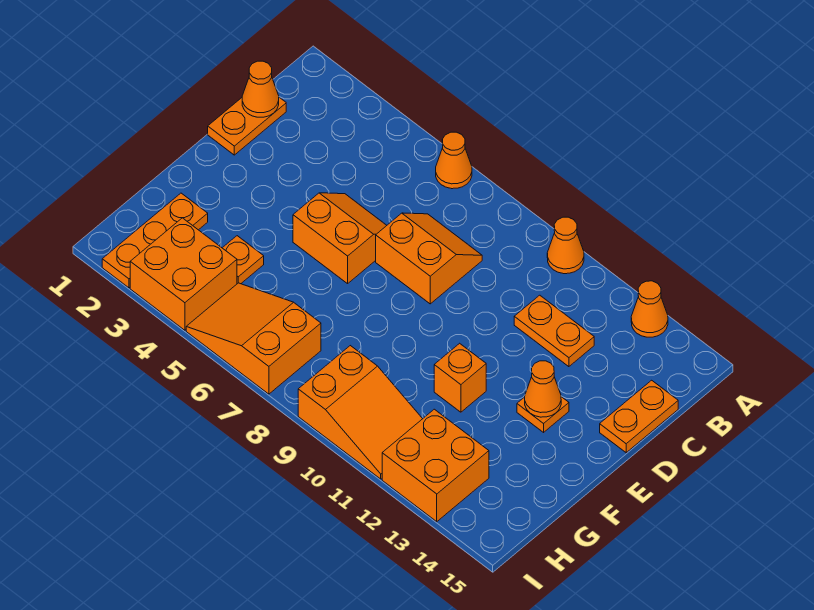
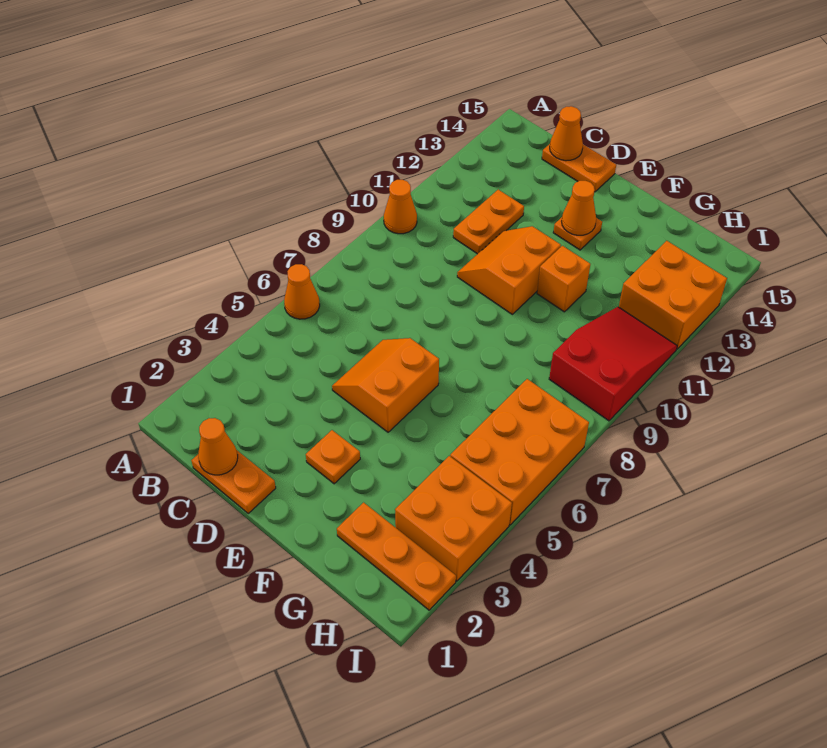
orange cone A13 level 1 -> orange cone C15 level 2
orange slope C7:D8 level 1 top D -> orange slope D10:E11 level 1 top E
orange plate G4 level 1 -> orange plate E3 level 1
orange slope H5:I7 level 1 top 7 -> orange brick H5:I7 level 1
orange slope H9:I11 level 1 top 9 -> red slope H9:I11 level 1 top 9

